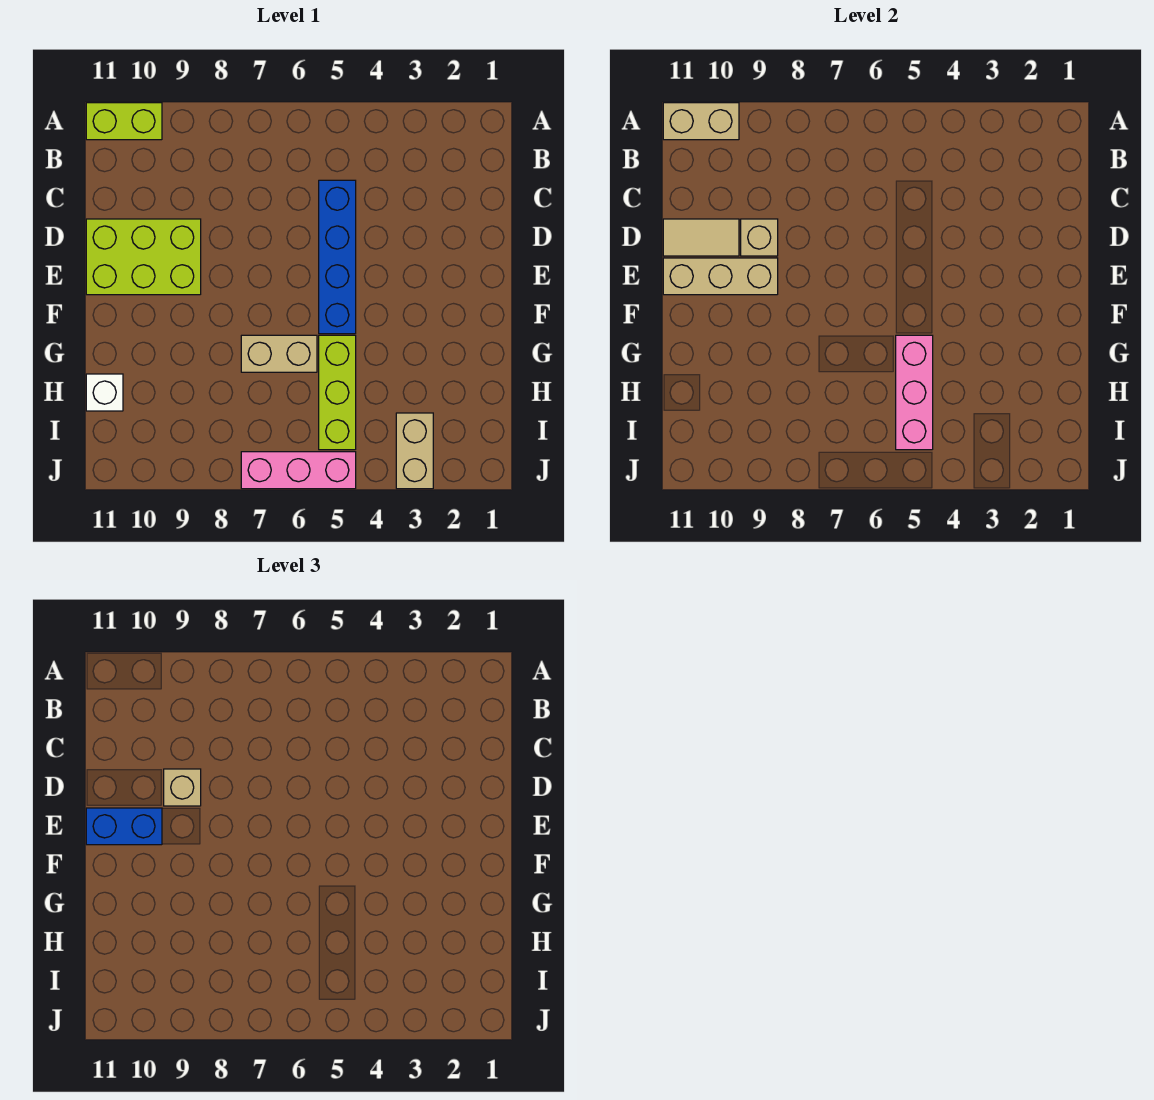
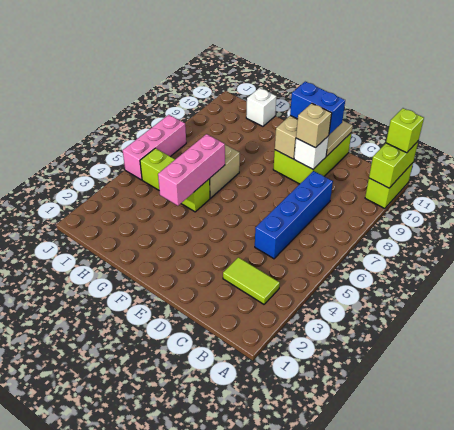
tan brick A10:A11 level 2 -> lime brick A10:A11 level 2
none -> lime brick A11 level 3
none -> lime tile B3:C3 level 1
blue brick C5:F5 level 1 -> blue brick C5:C8 level 1
tan brick D9 level 2 -> white brick D9 level 2
blue brick E10:E11 level 3 -> blue brick D10:E10 level 3
pink brick G5:I5 level 2 -> pink brick G4:G6 level 2
tan brick I3:J3 level 1 -> none

